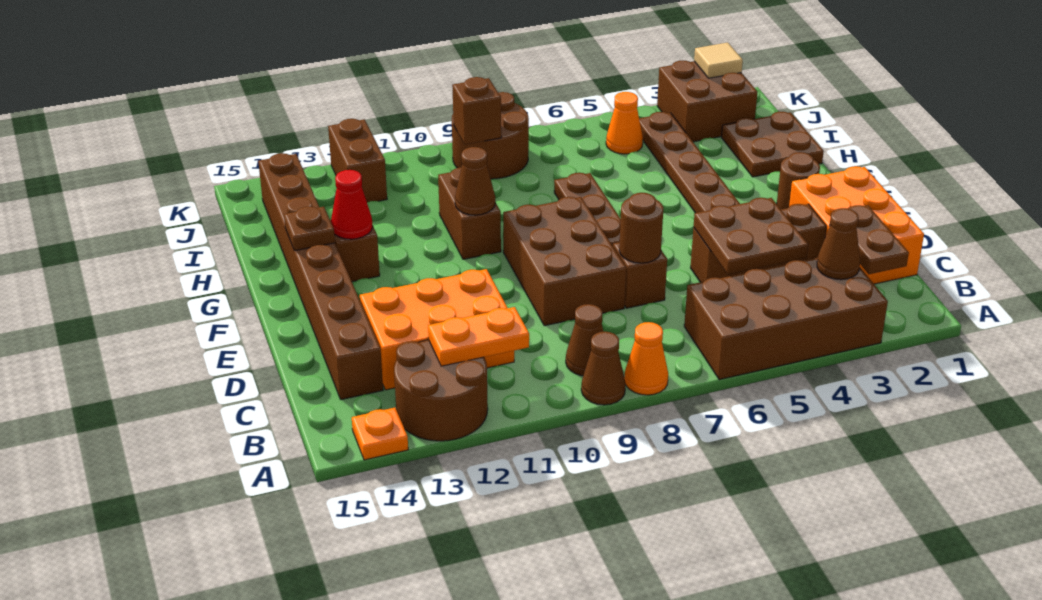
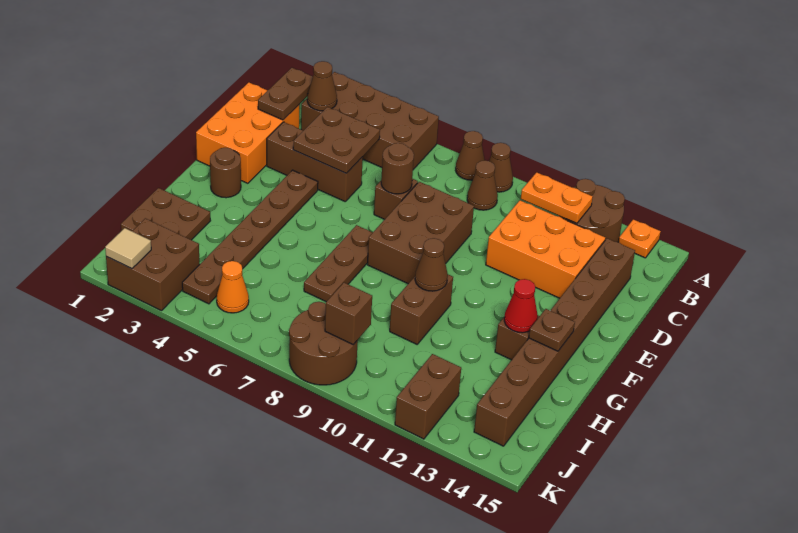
orange cone A8 level 1 -> brown cone A8 level 1

